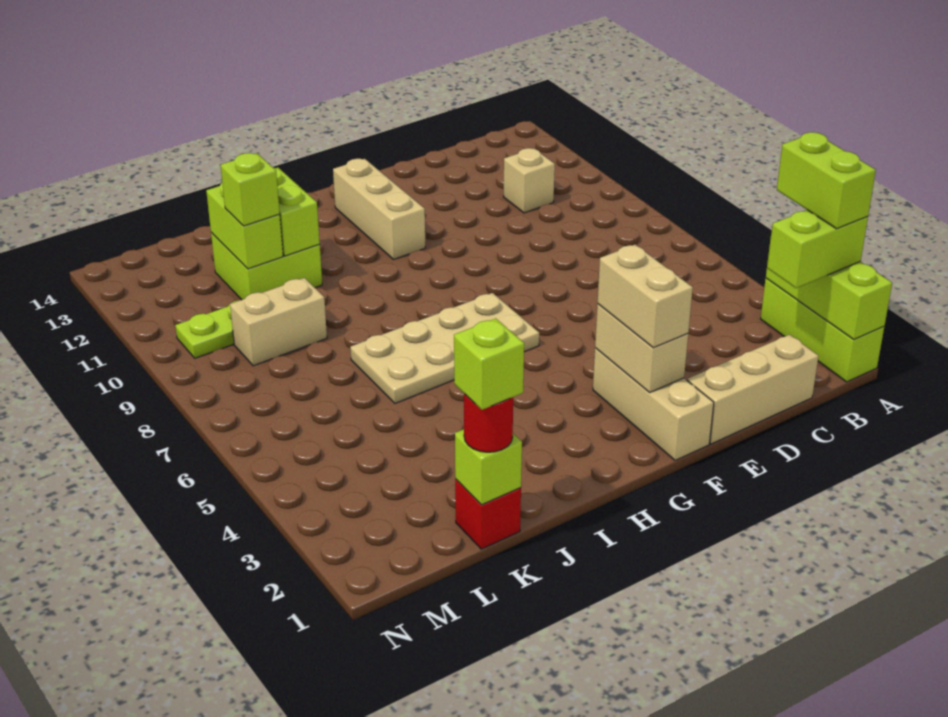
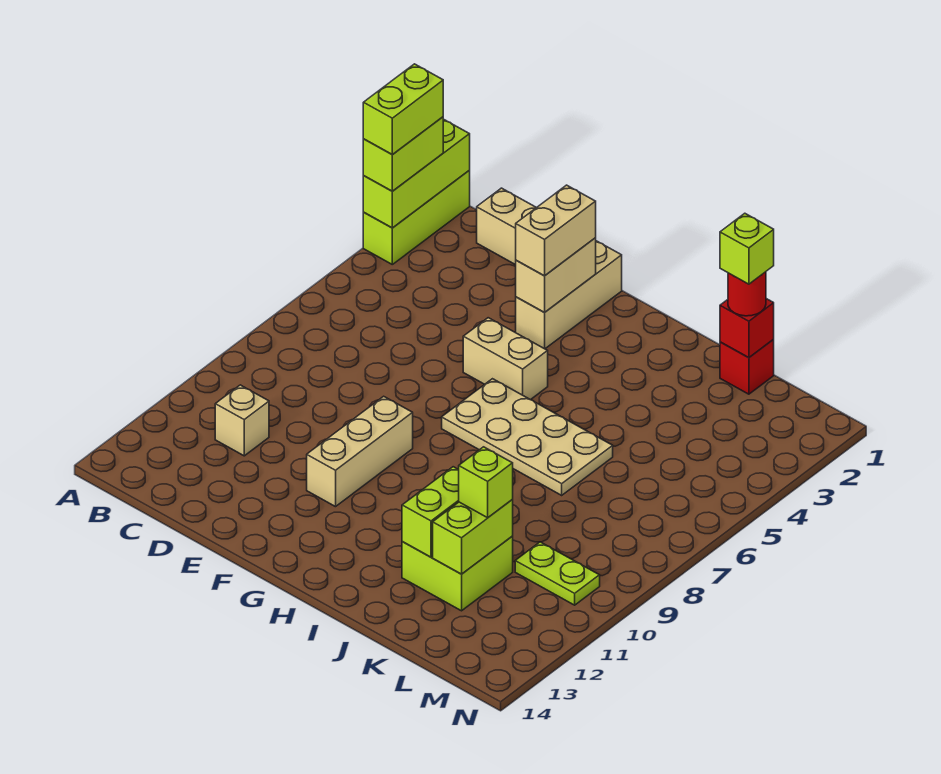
lime brick A2:B2 level 3 -> lime brick A2:A3 level 3
tan brick G11:G13 level 1 -> tan brick F9:F11 level 1
lime brick K1 level 2 -> red brick K1 level 2
tan brick K9:L9 level 1 -> tan brick F5:G5 level 1

